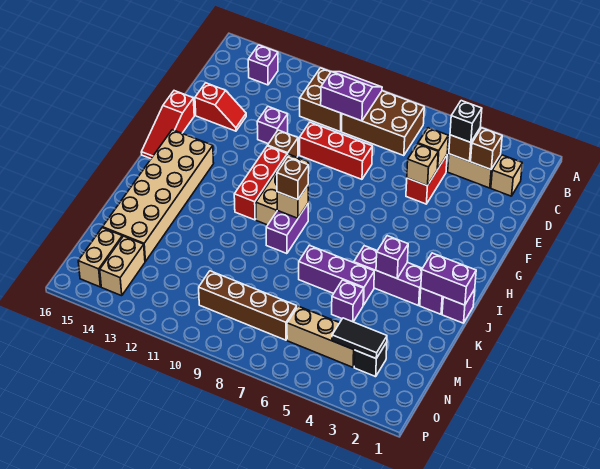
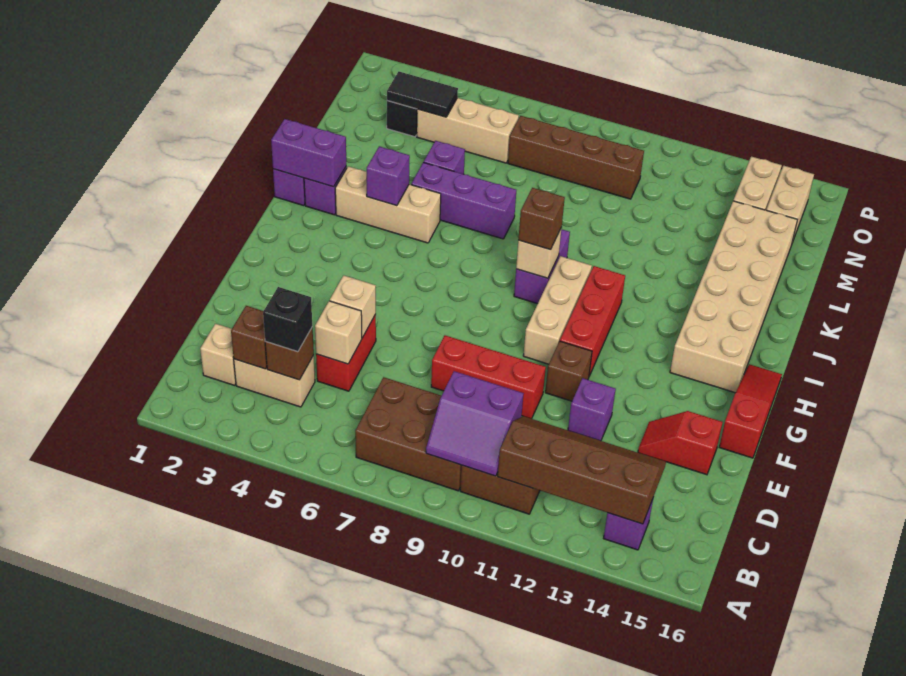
none -> brown slope B11:C14 level 2 top B
purple brick J3:J5 level 1 -> tan brick J3:J5 level 1

